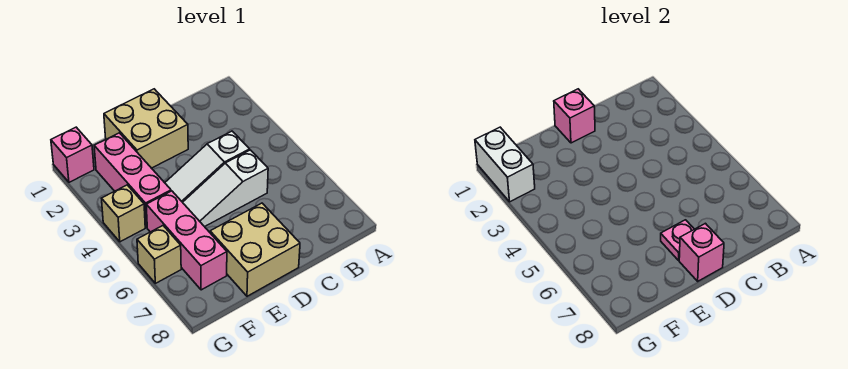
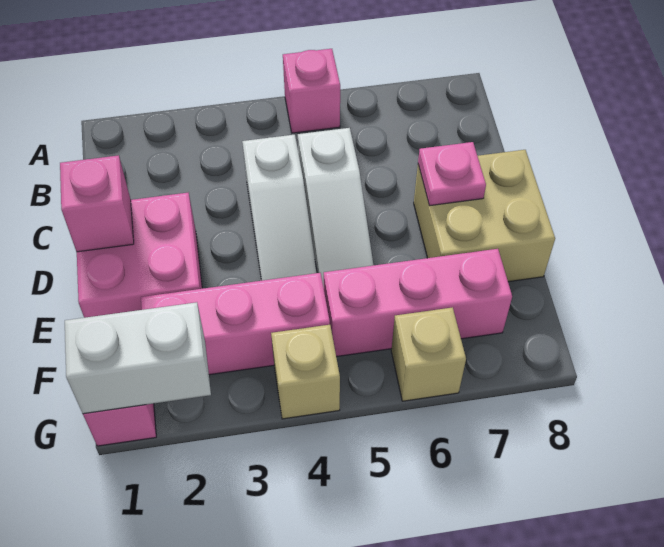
tan brick D1:E2 level 1 -> pink brick D1:E2 level 1
pink brick D8 level 2 -> pink brick A5 level 1

